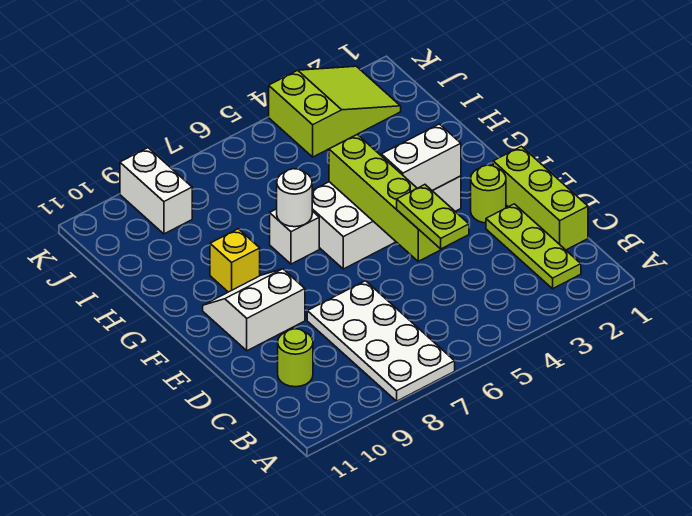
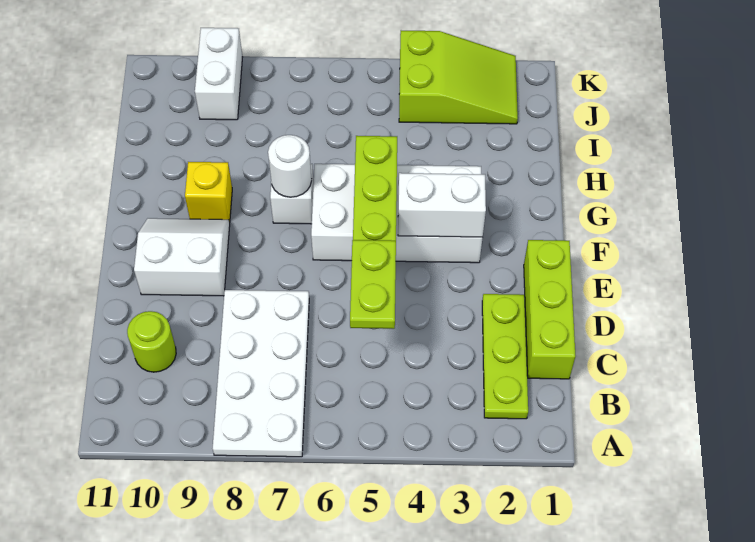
lime round brick E2 level 1 -> none

